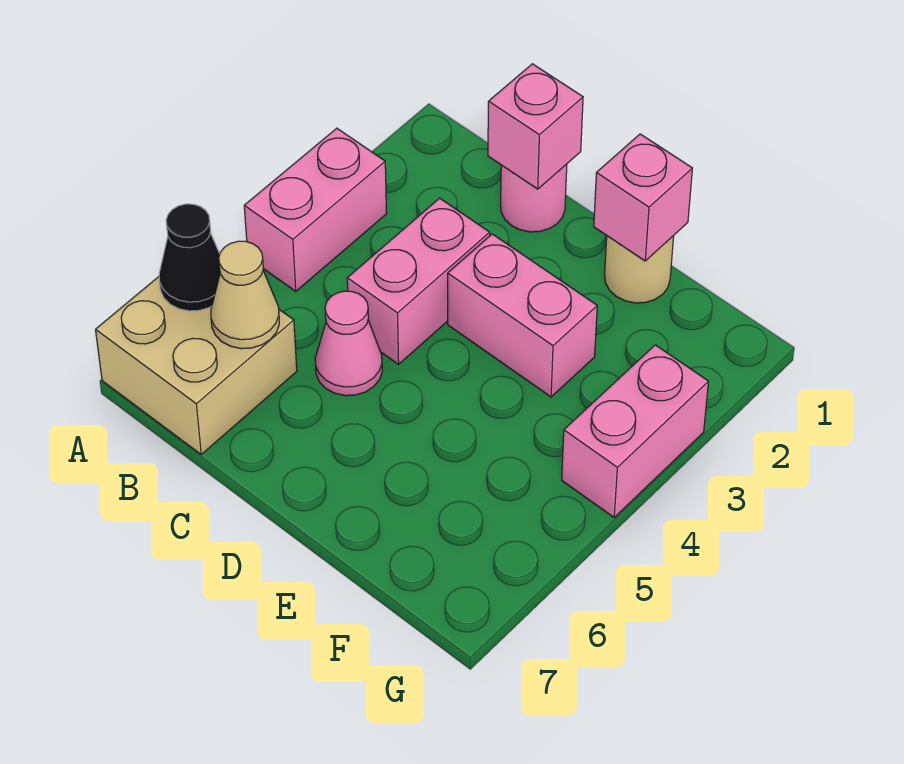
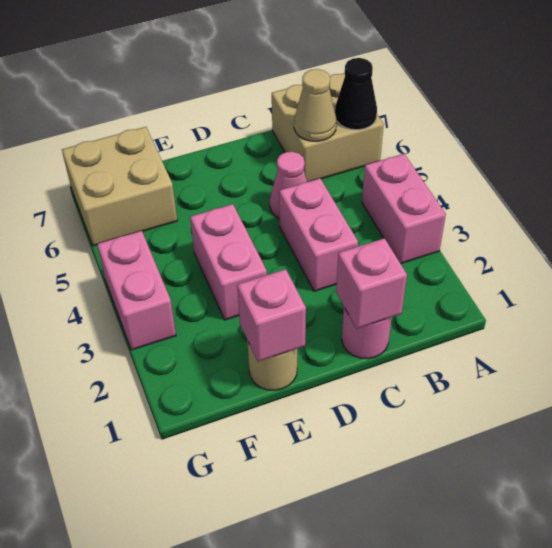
pink brick D3:E3 level 1 -> pink brick E3:E4 level 1
none -> tan brick F6:G7 level 1

